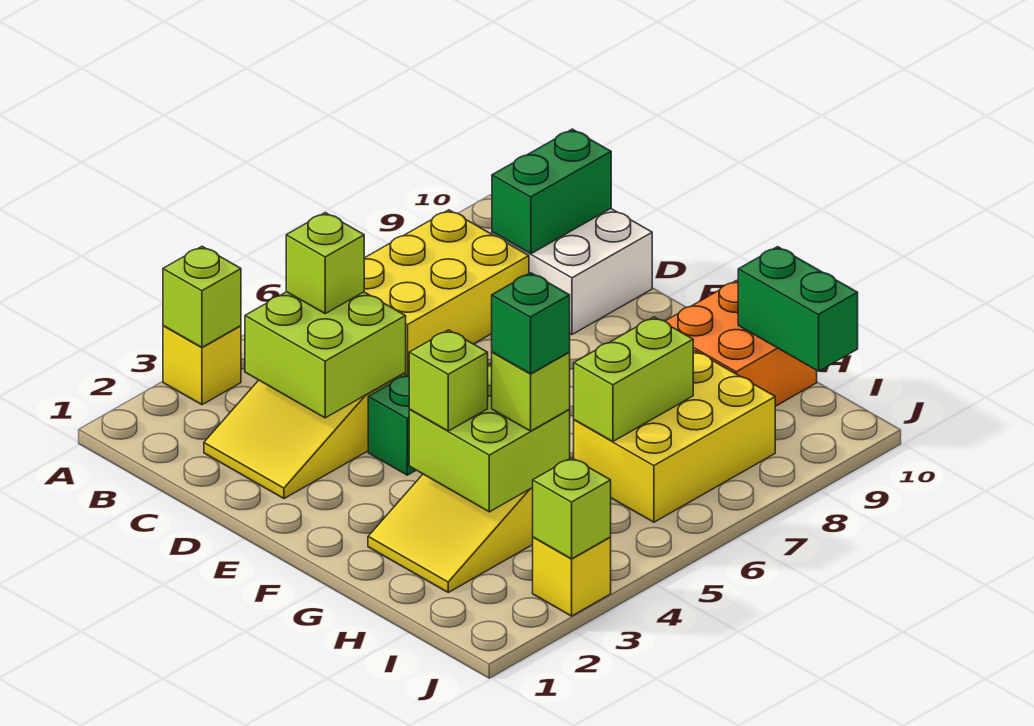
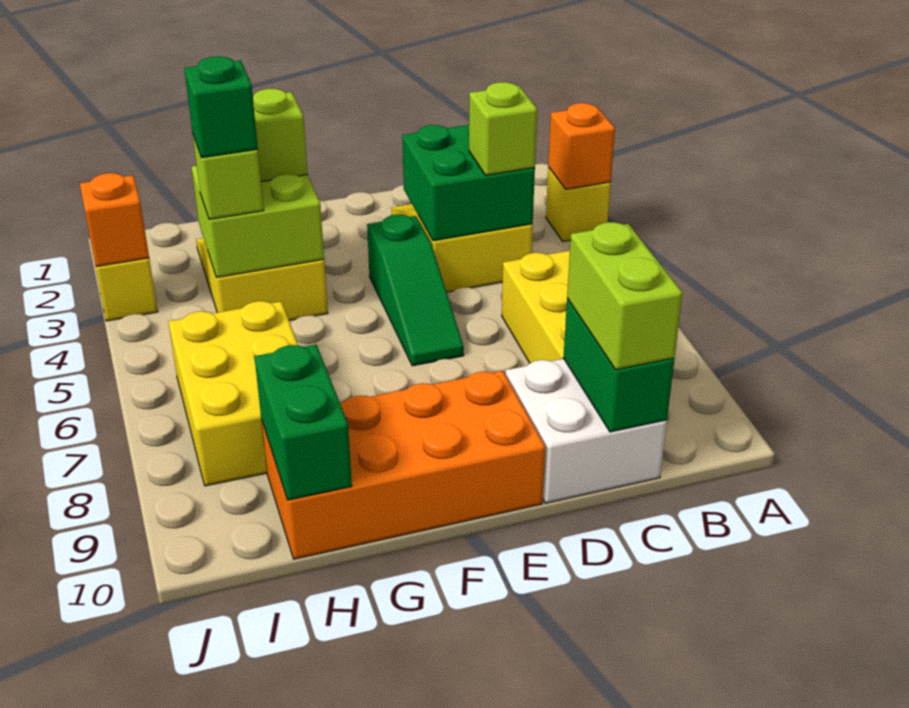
lime brick A3 level 2 -> orange brick A3 level 2
lime brick C3:D4 level 2 -> green brick C3:D4 level 2
orange brick G9:H10 level 1 -> orange brick E9:H10 level 1
lime brick H6:H7 level 2 -> lime brick C9:C10 level 3
green brick H10:I10 level 2 -> green brick H9:H10 level 2
lime brick J3 level 2 -> orange brick J3 level 2

